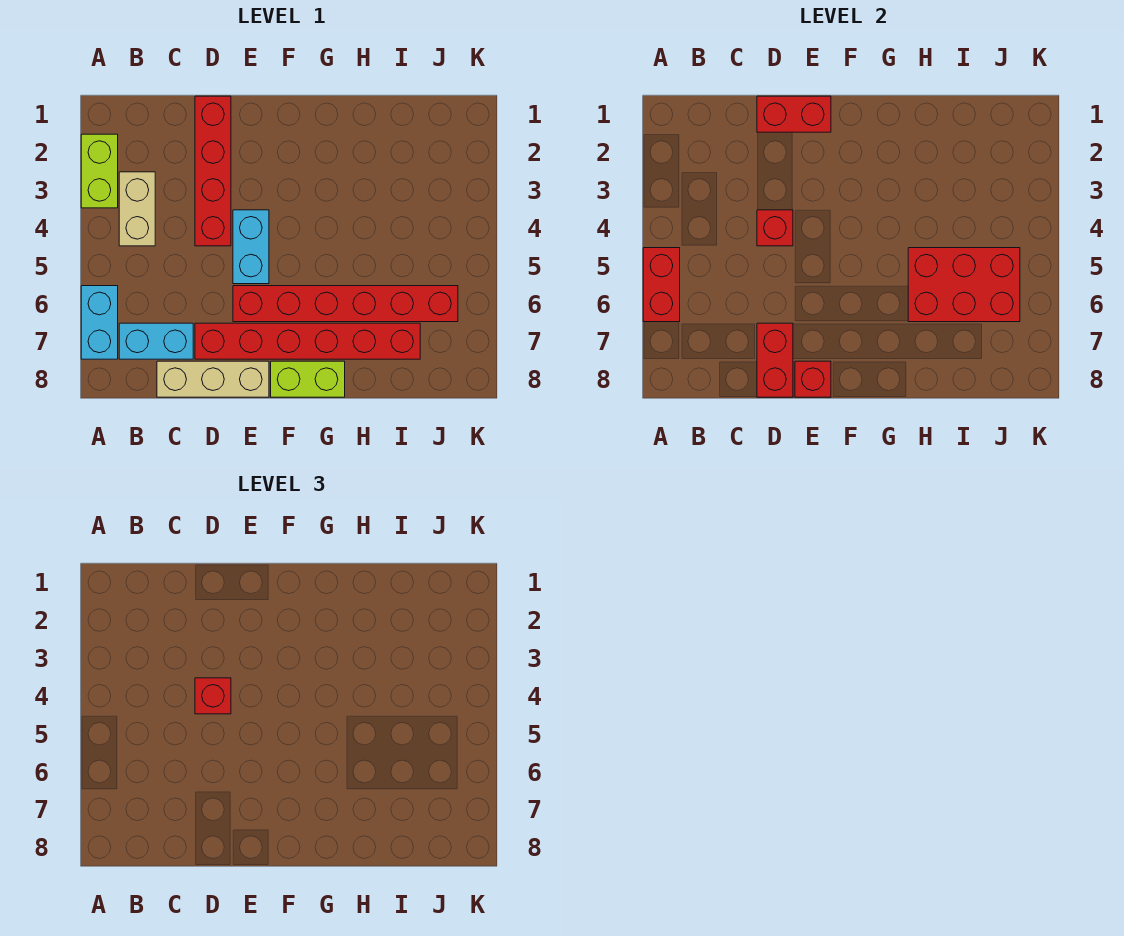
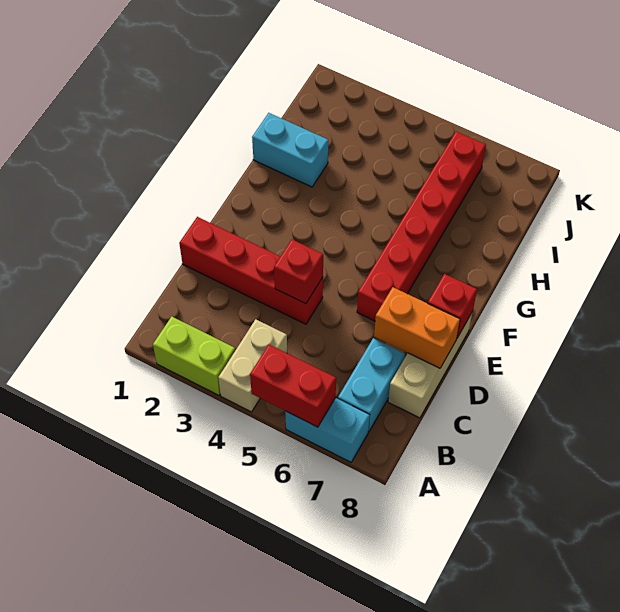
tan brick B3:B4 level 1 -> tan brick A4:B4 level 1
red brick D1:E1 level 2 -> none
red brick D4 level 3 -> none
red brick D7:I7 level 1 -> none
red brick D7:D8 level 2 -> orange brick D7:D8 level 2
cyan brick E4:E5 level 1 -> cyan brick H1:H2 level 1
lime brick F8:G8 level 1 -> none
red brick H5:J6 level 2 -> none

